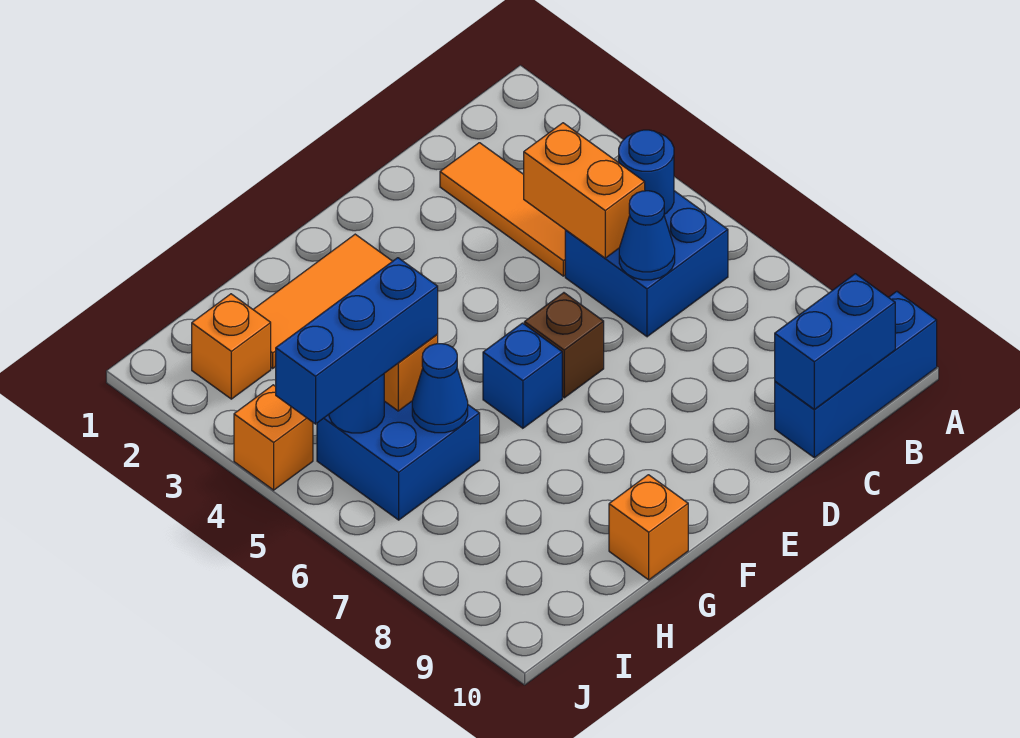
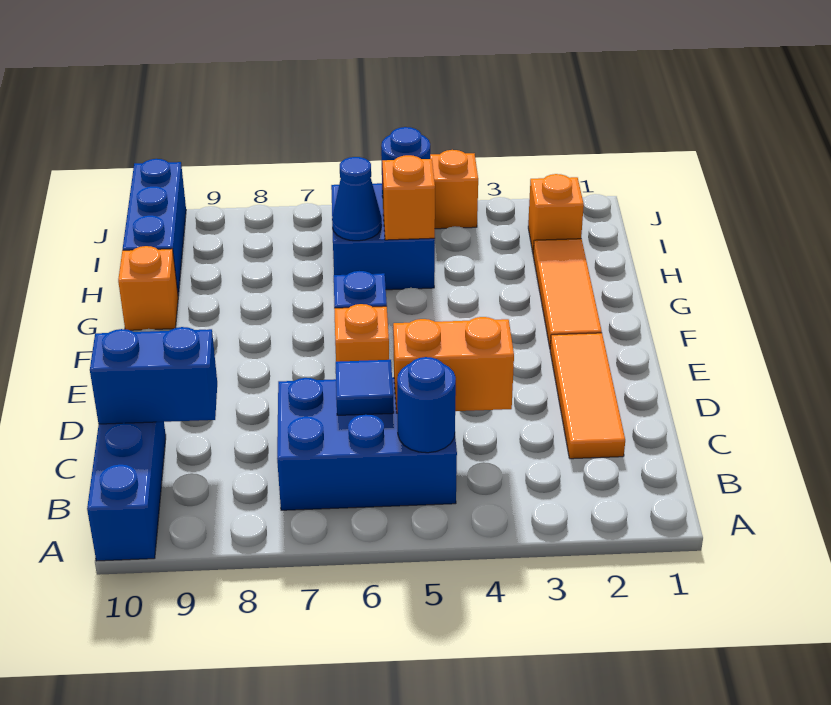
blue brick B5:C6 level 1 -> blue brick B5:C7 level 1
blue brick B10:C10 level 2 -> blue brick C9:C10 level 2
orange tile C2:C4 level 1 -> orange tile C2:E2 level 1
blue cone C6 level 2 -> blue tile C6 level 2
brown brick E6 level 1 -> orange brick E6 level 1
blue brick H5:J5 level 3 -> blue brick H10:J10 level 1

